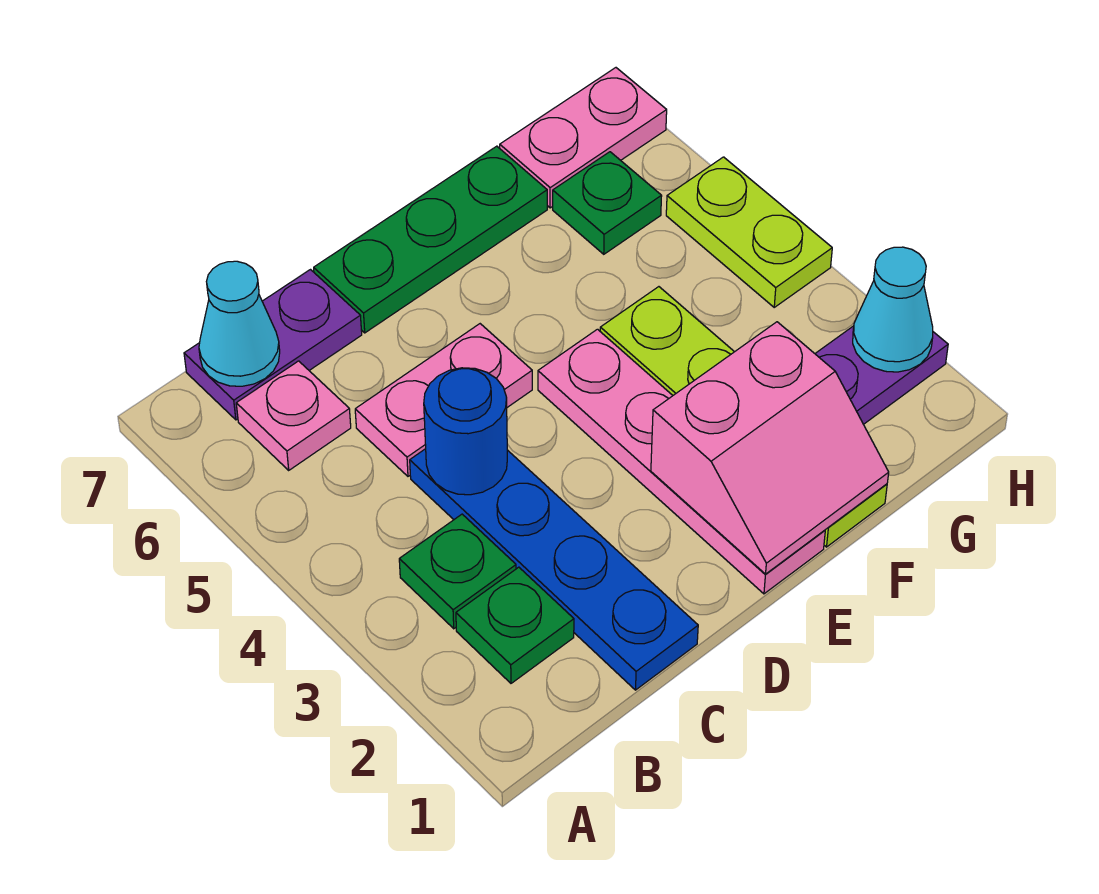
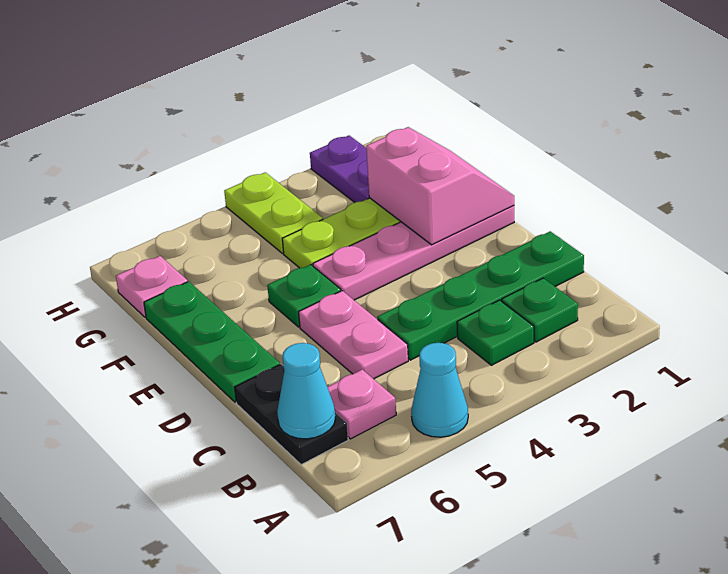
purple plate B7:C7 level 1 -> black plate B7:C7 level 1
blue plate C1:C4 level 1 -> green plate C1:C4 level 1
blue round brick C4 level 2 -> none
green plate G6 level 1 -> green plate E5 level 1
pink plate G7:H7 level 1 -> pink plate G7 level 1
cyan cone H2 level 2 -> cyan cone A5 level 1
lime plate H4:H5 level 1 -> lime plate G4:H4 level 1

